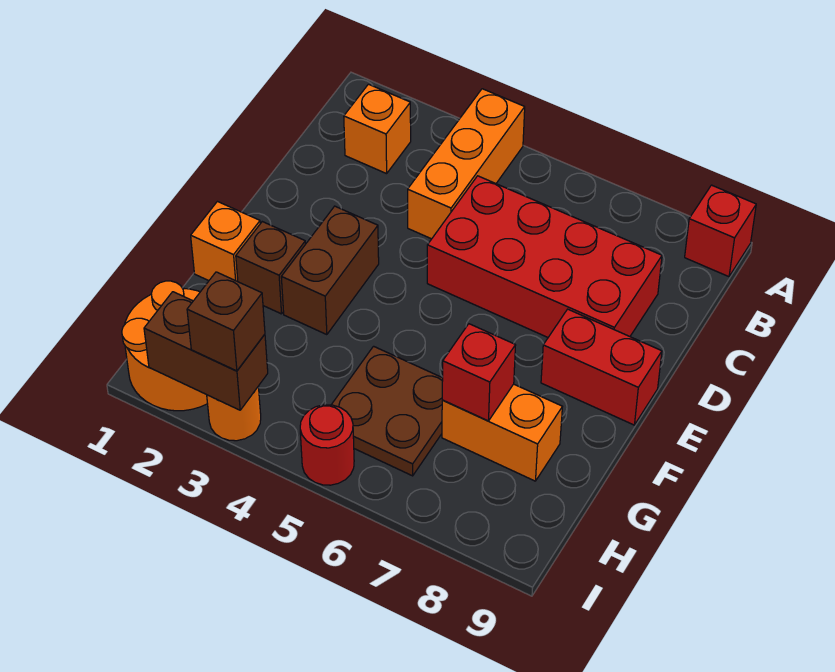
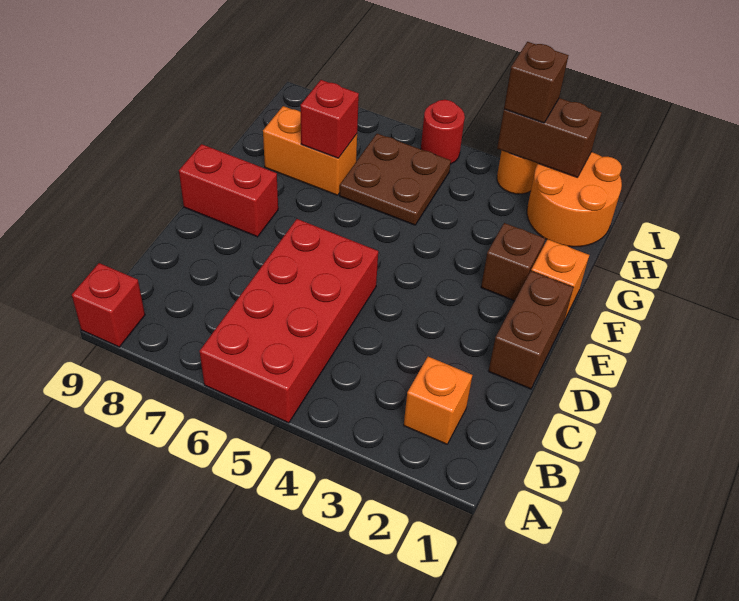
orange brick A4:C4 level 1 -> none
red brick C5:D8 level 1 -> red brick A5:D6 level 1
brown brick E3:F3 level 1 -> brown brick D1:E1 level 1

